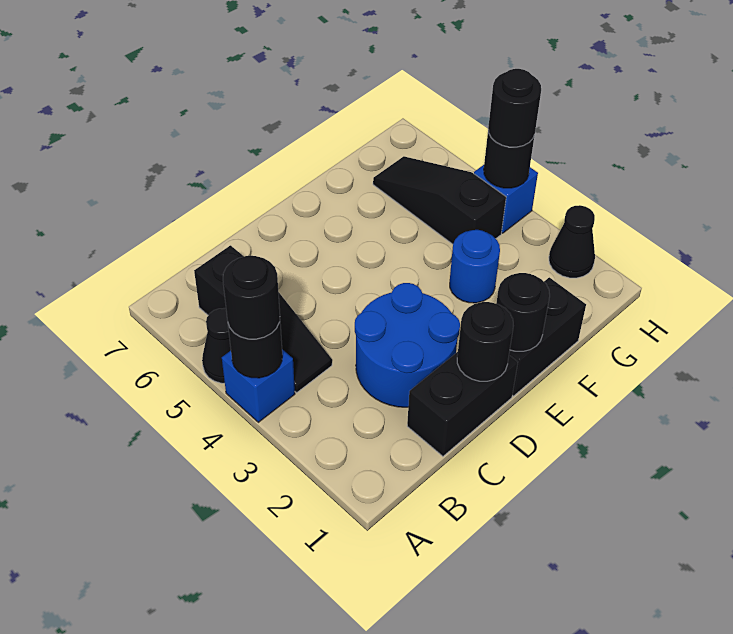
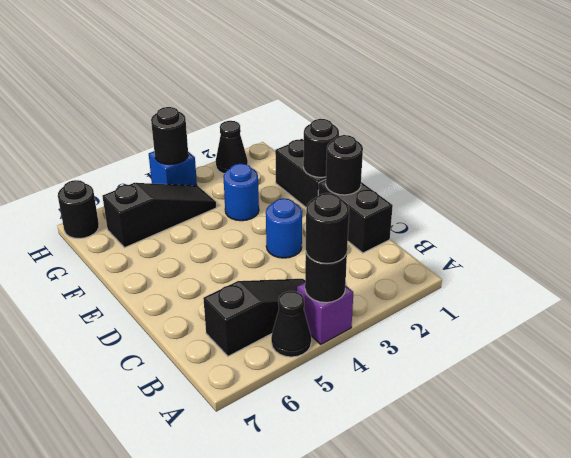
blue brick A4 level 1 -> purple brick A4 level 1
blue round brick C2:D3 level 1 -> blue round brick D3 level 1
black slope G4:G6 level 1 top 4 -> black slope G4:G6 level 1 top 6
black round brick H4 level 3 -> black round brick H7 level 1

